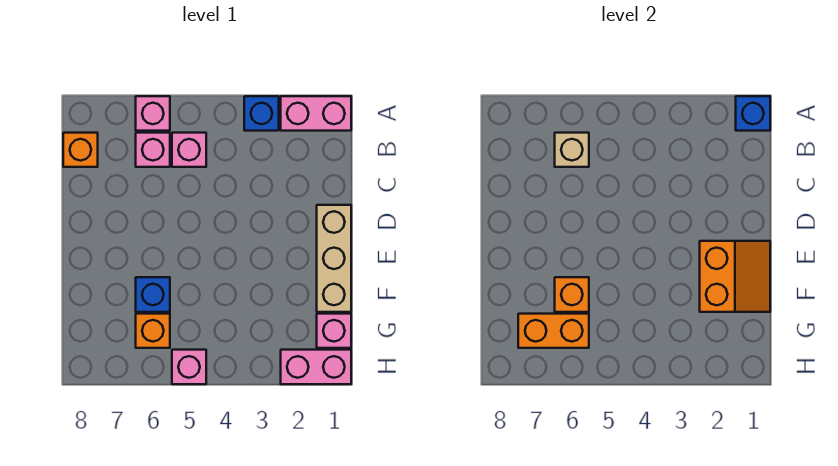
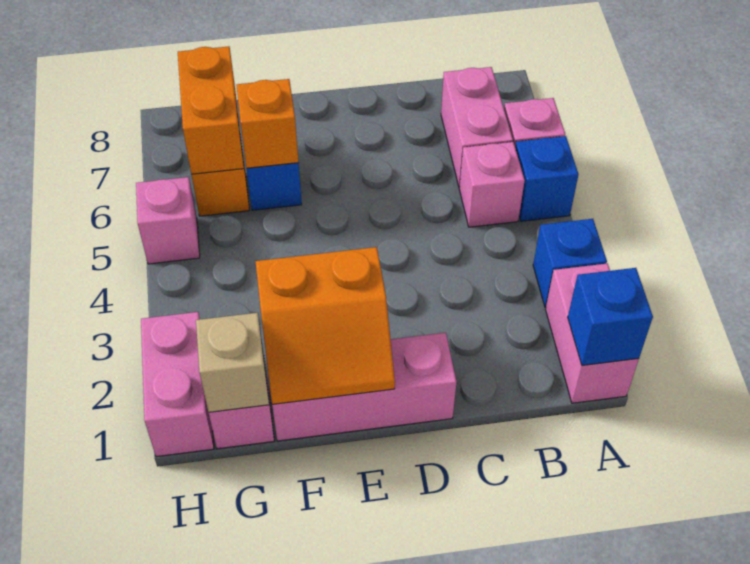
none -> blue brick A5 level 1
pink brick B6 level 1 -> pink brick B6:B7 level 1
tan brick B6 level 2 -> tan brick G1 level 2
orange brick B8 level 1 -> none
tan brick D1:F1 level 1 -> pink brick D1:F1 level 1

